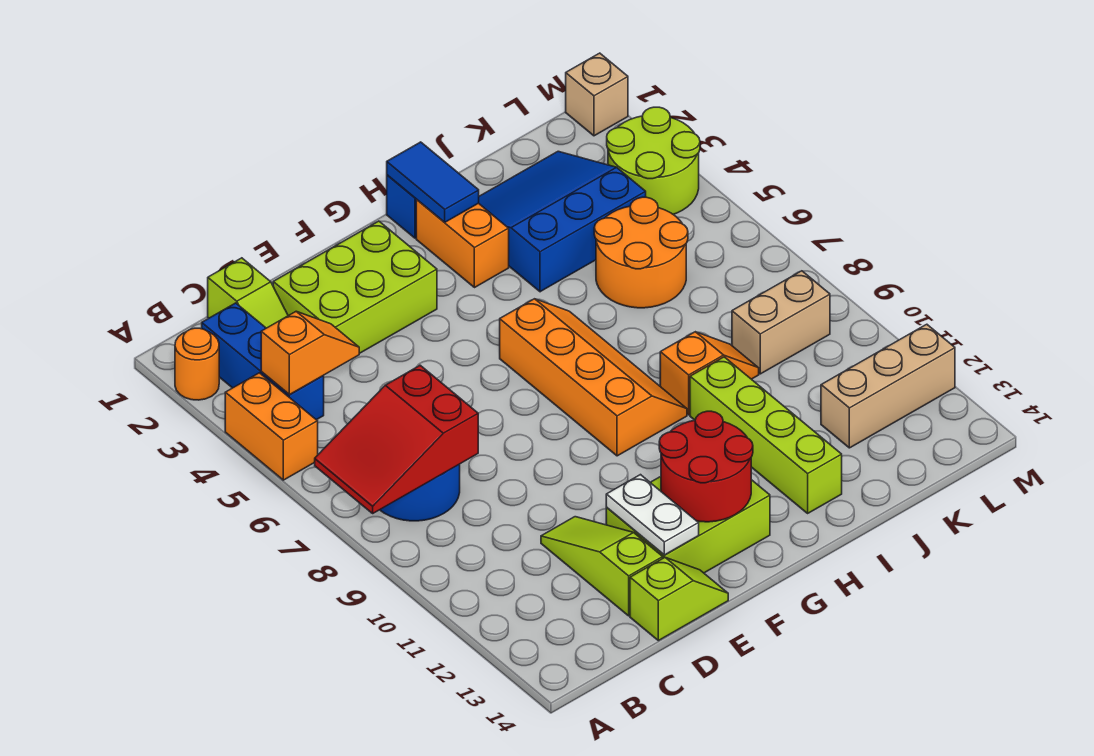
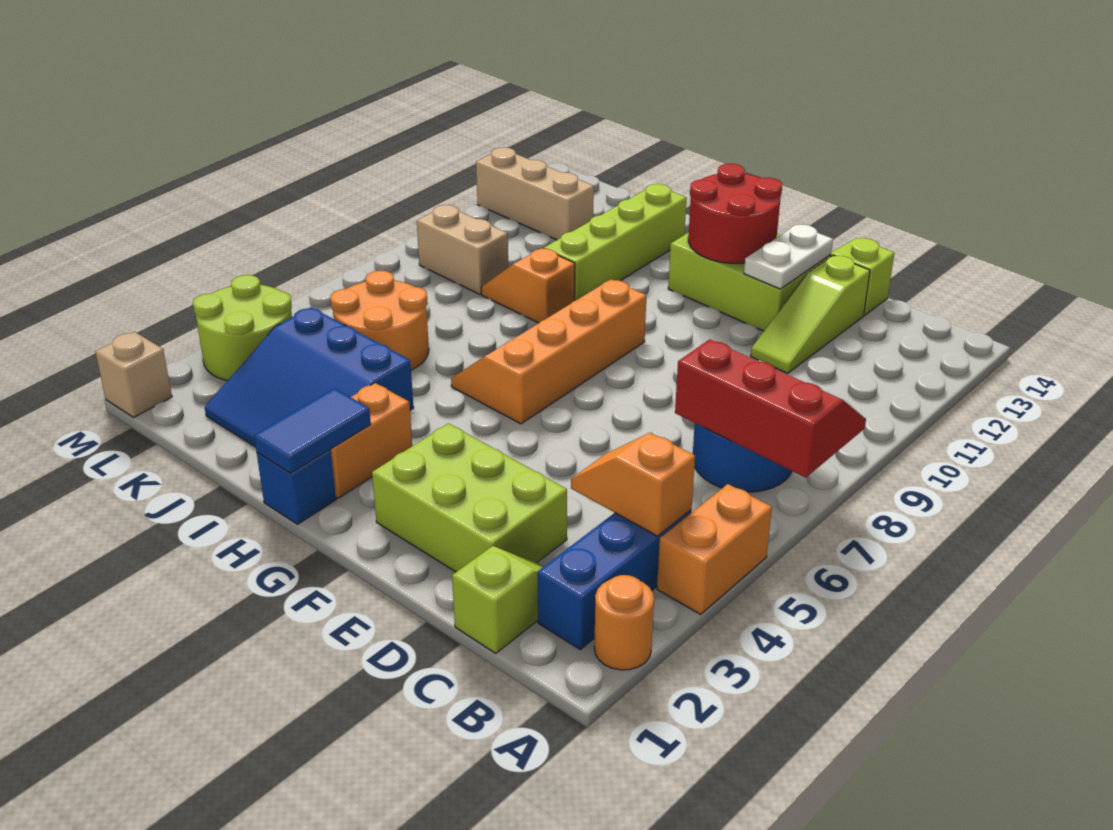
red slope A7:C8 level 2 top C -> red slope A7:C8 level 2 top 7

